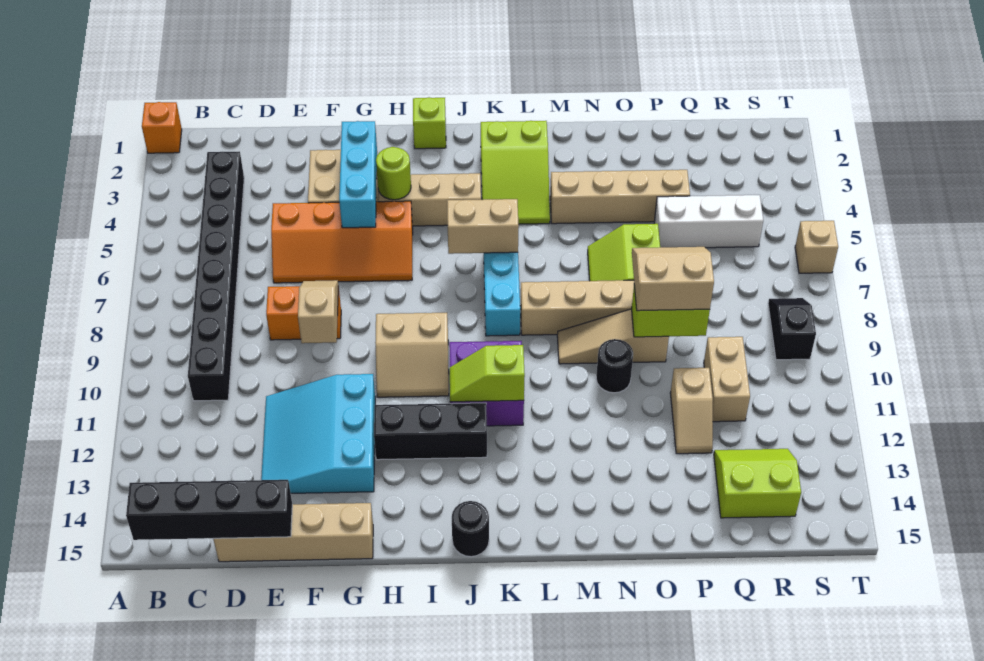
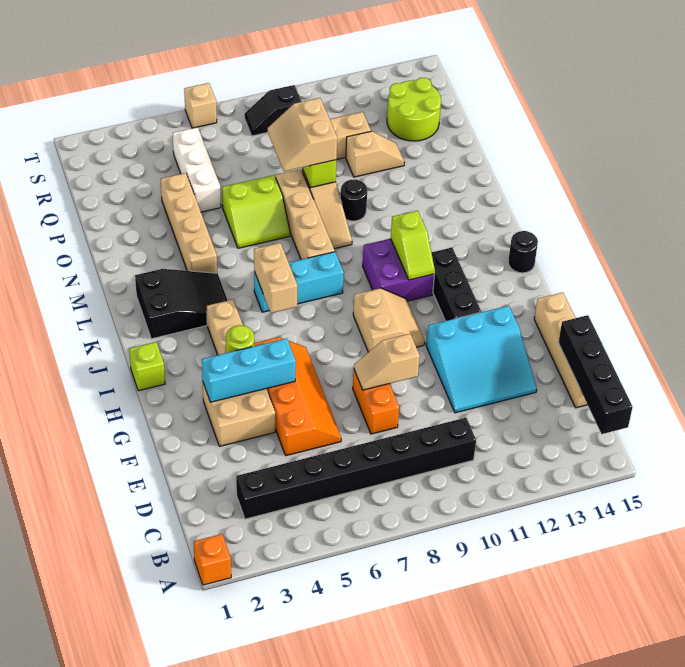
lime slope K2:L4 level 1 top 2 -> black slope K2:L4 level 1 top 2
lime slope Q13:R14 level 1 top 14 -> lime round brick Q13:R14 level 1

